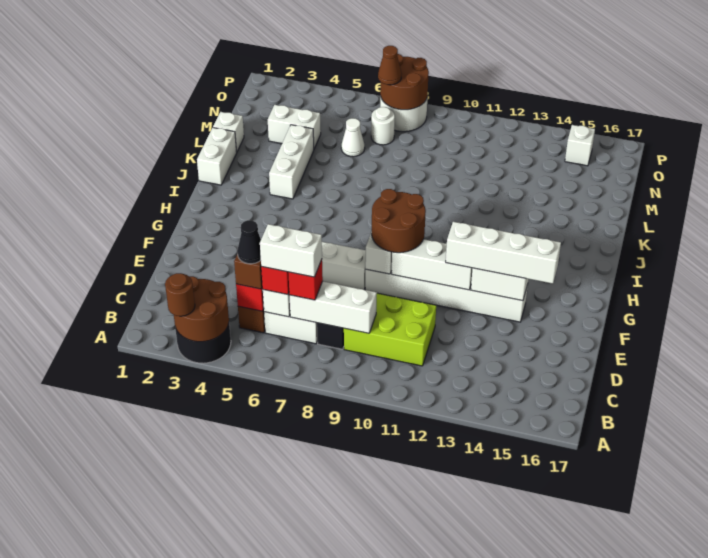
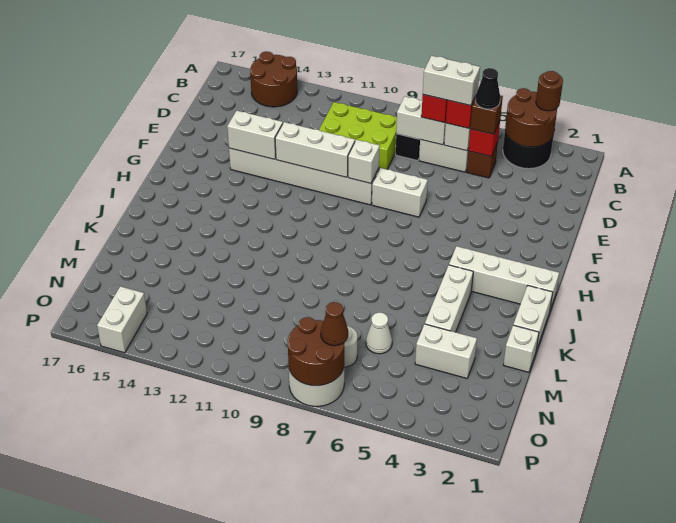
white brick C7:C9 level 2 -> white brick C7:C8 level 2
brown round brick F9:G10 level 3 -> brown round brick A14:B15 level 1
white brick F12:F15 level 3 -> white brick I1:I4 level 1
white brick O15 level 1 -> white brick O15:P15 level 1

